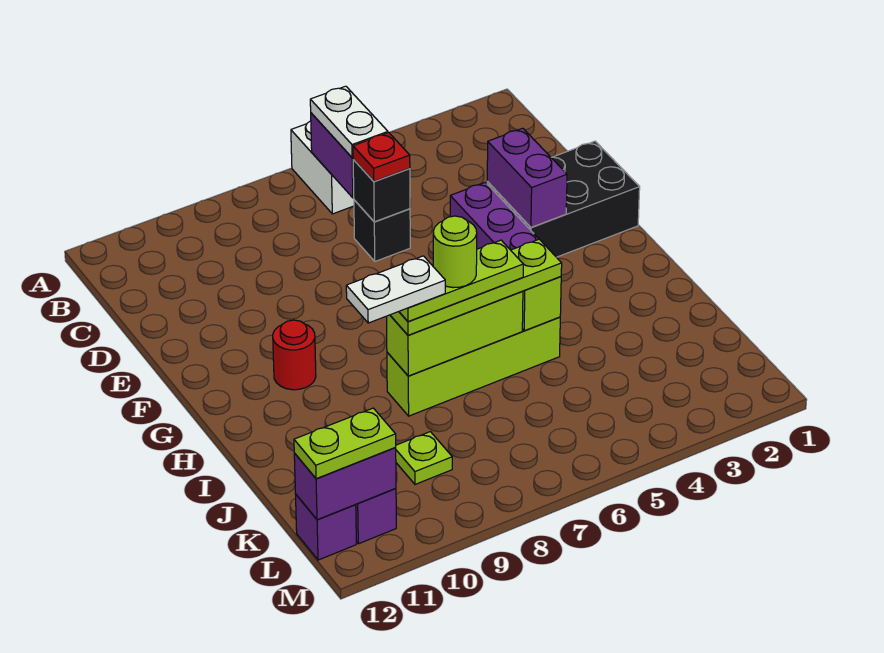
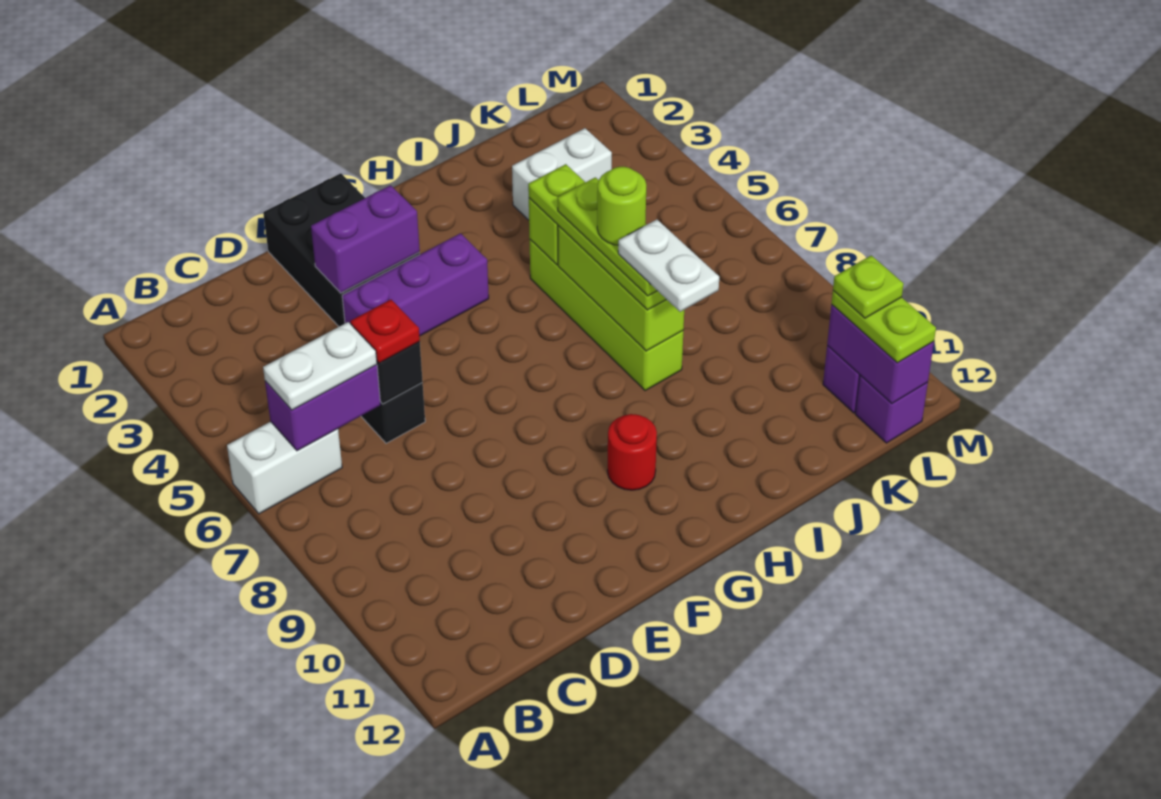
none -> white brick J3:K3 level 1
lime plate K9 level 1 -> lime plate L11 level 4

